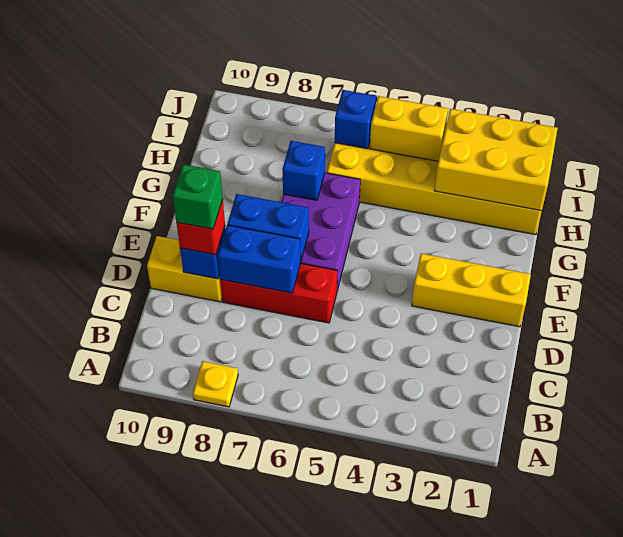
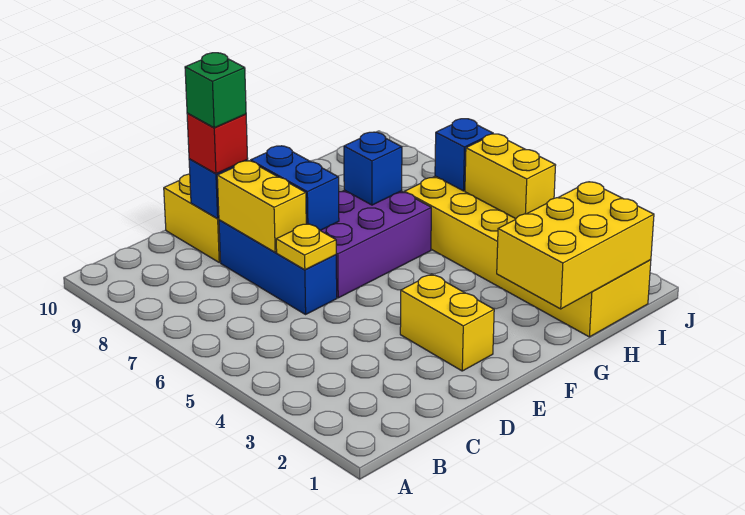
yellow plate A8 level 1 -> yellow plate D6 level 2
red brick D6:D8 level 1 -> blue brick D6:D8 level 1
blue brick D7:D8 level 2 -> yellow brick D7:D8 level 2
yellow brick E1:E3 level 1 -> yellow brick E2:E3 level 1
yellow brick H1:I3 level 2 -> yellow brick G1:I2 level 2

